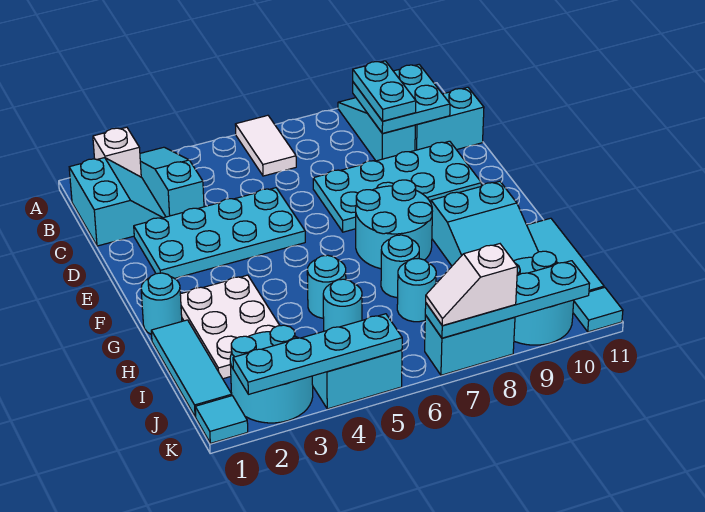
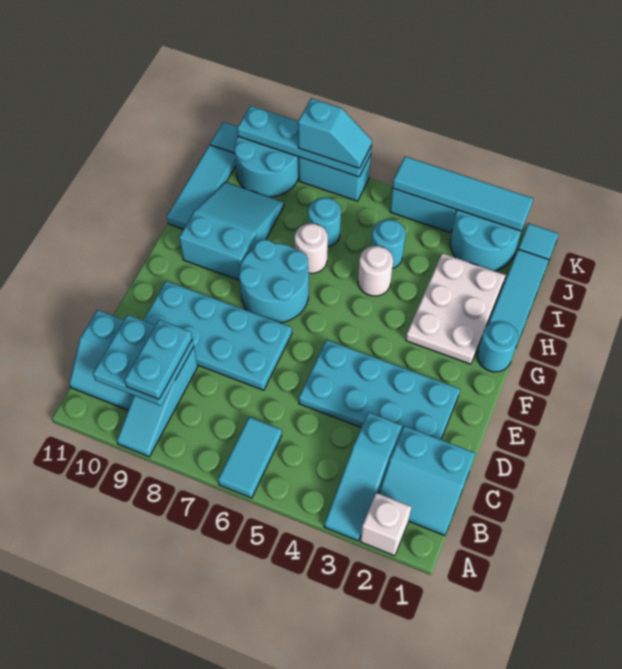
white tile A6:B6 level 1 -> cyan tile A6:B6 level 1
cyan slope B1:C2 level 1 top 1 -> cyan slope B1:C2 level 1 top C
cyan round brick H5 level 1 -> white round brick H5 level 1
cyan round brick H7 level 1 -> white round brick H7 level 1
cyan plate K2:K5 level 2 -> cyan tile K2:K5 level 2
white slope K7:K8 level 3 top 8 -> cyan slope K7:K8 level 3 top 8

